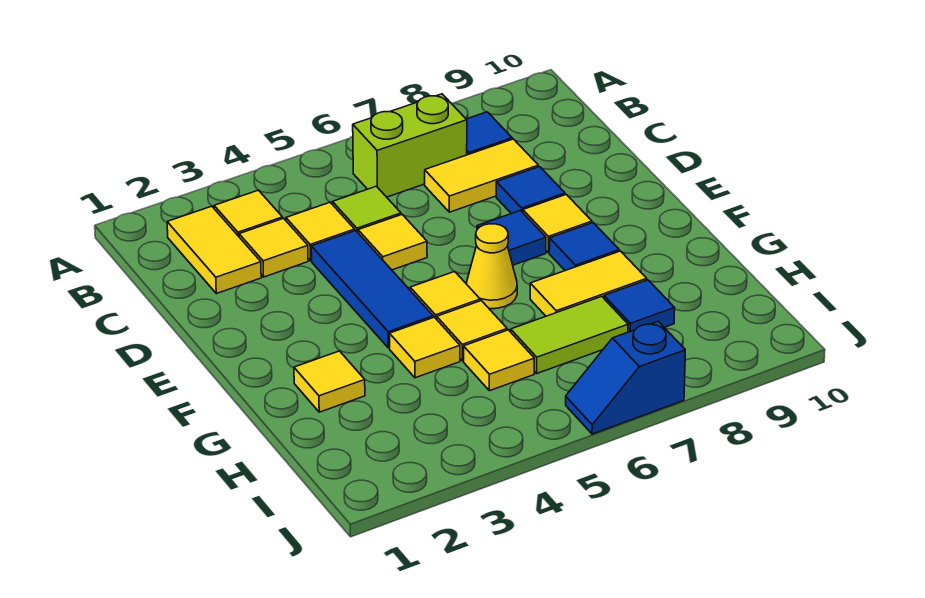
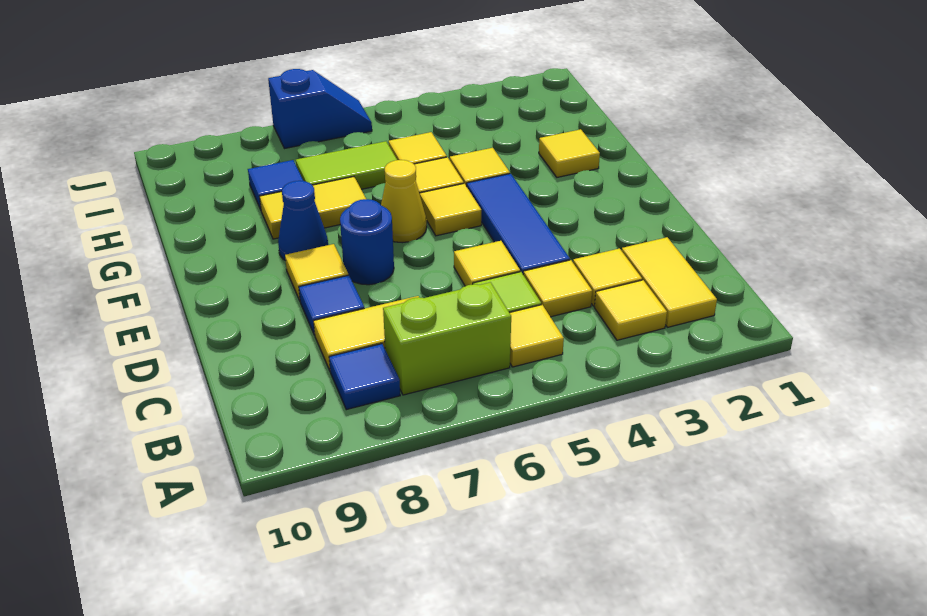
none -> yellow tile B5 level 1
blue tile E7 level 1 -> blue round brick E7 level 1
blue tile F8 level 1 -> blue cone F8 level 1

